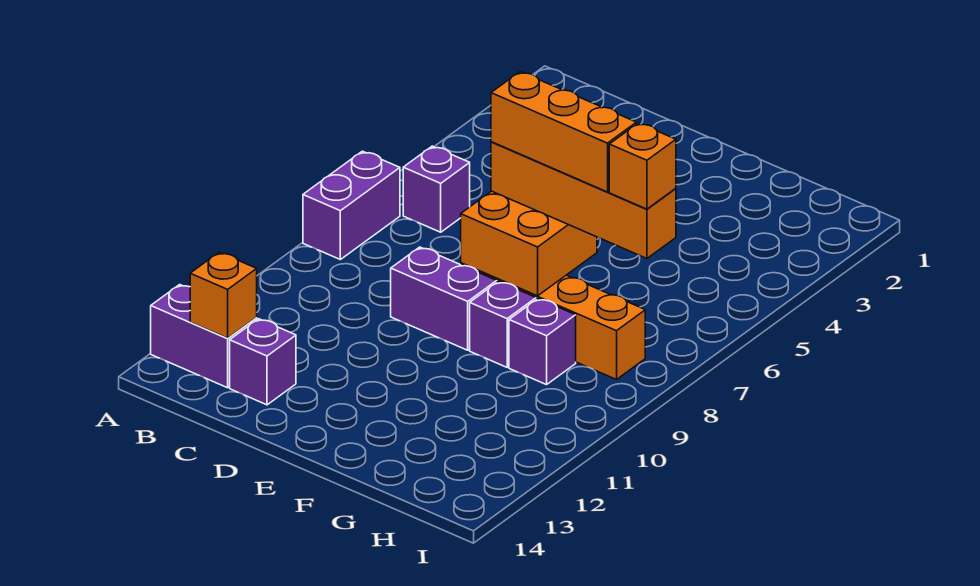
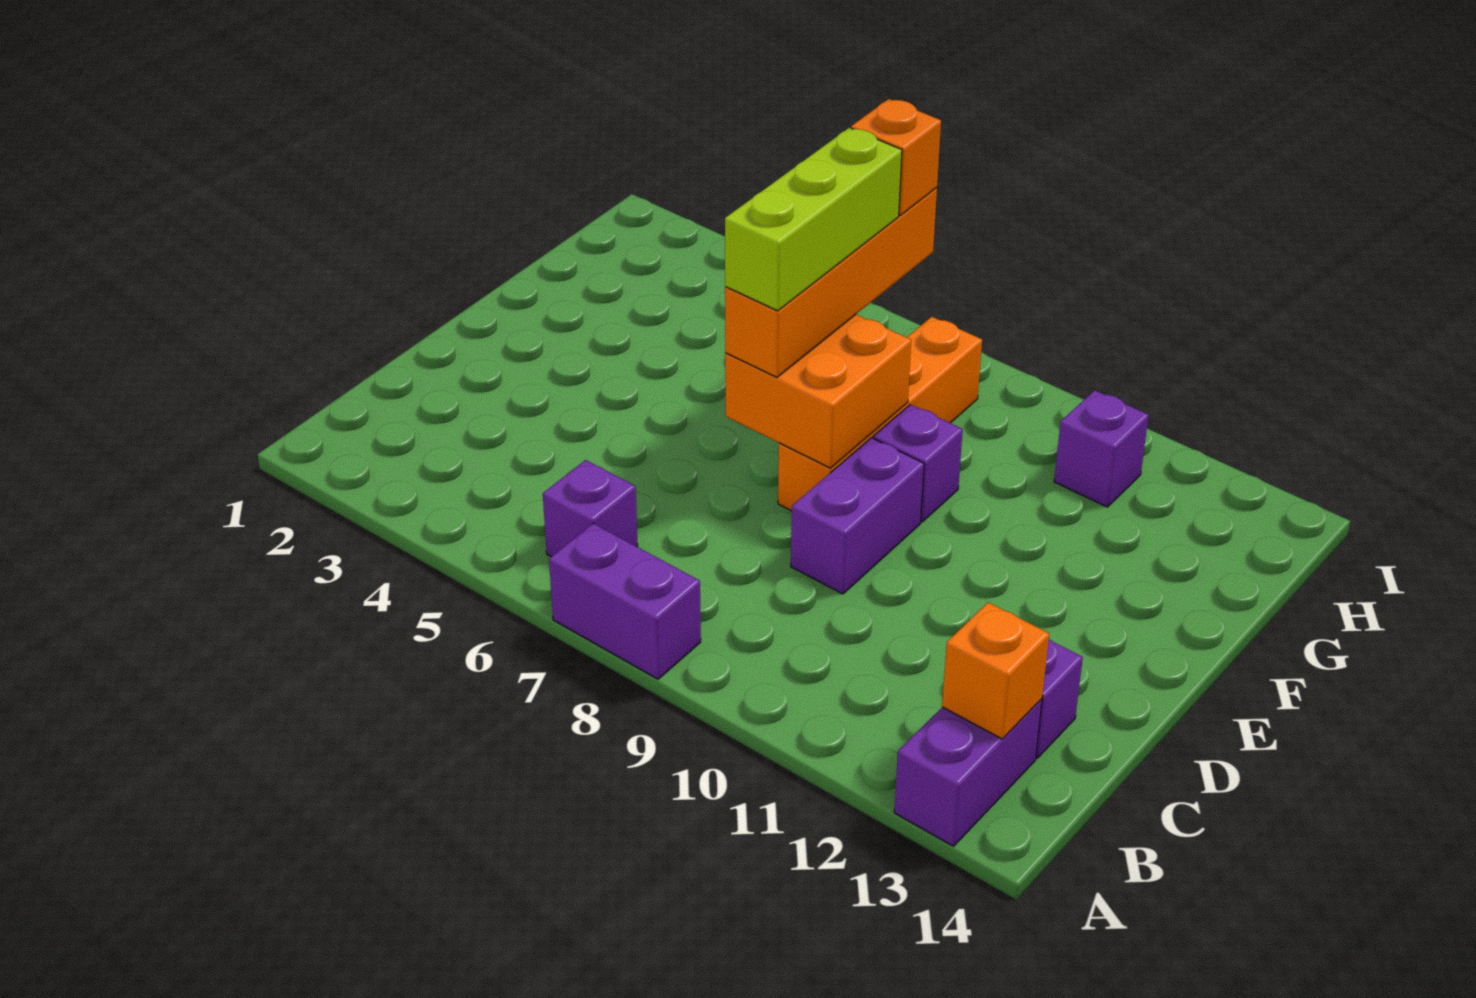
orange brick E7:G7 level 4 -> lime brick E7:G7 level 4
purple brick G9 level 1 -> purple brick H11 level 1

